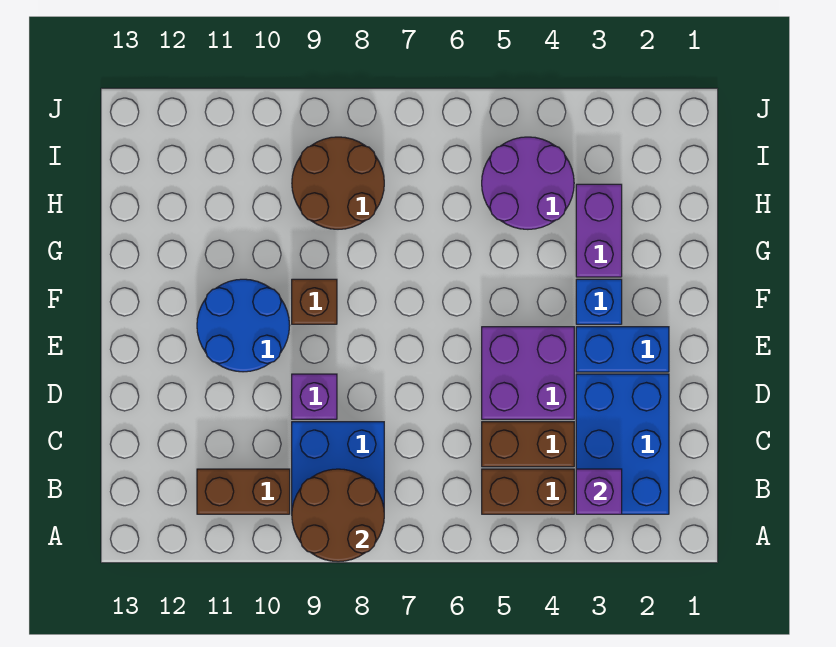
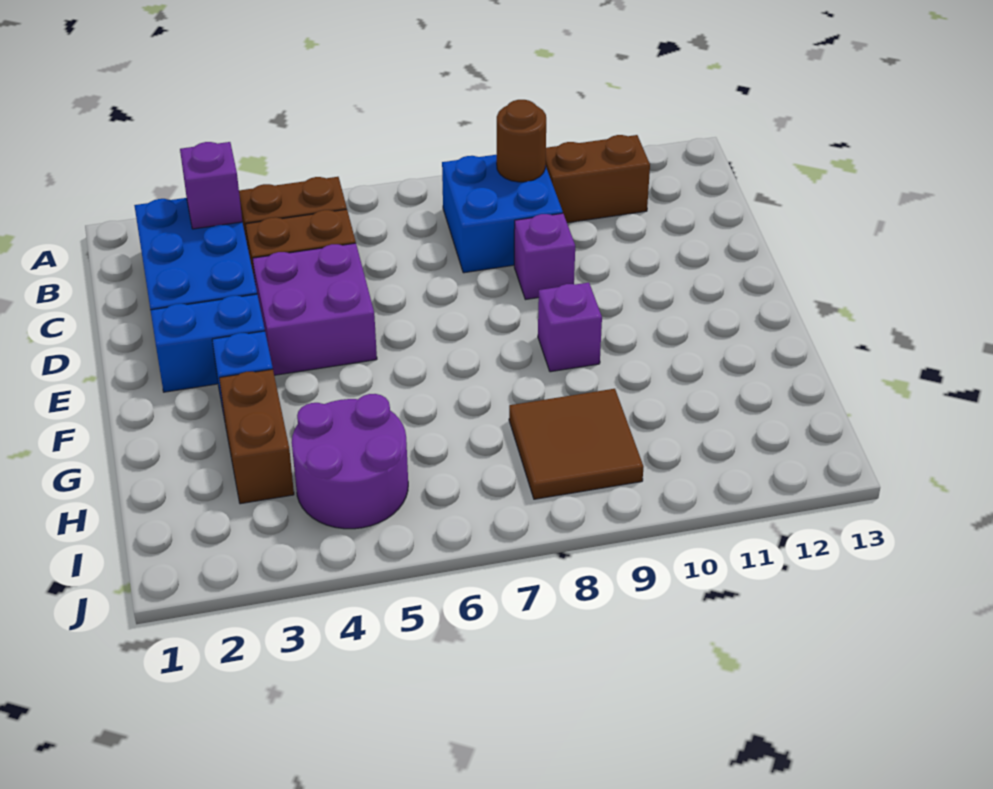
brown round brick A8:B9 level 2 -> brown round brick B9 level 2
blue round brick E10:F11 level 1 -> none
brown brick F9 level 1 -> purple brick F9 level 1
purple brick G3:H3 level 1 -> brown brick G3:H3 level 1
brown round brick H8:I9 level 1 -> brown tile H8:I9 level 1

